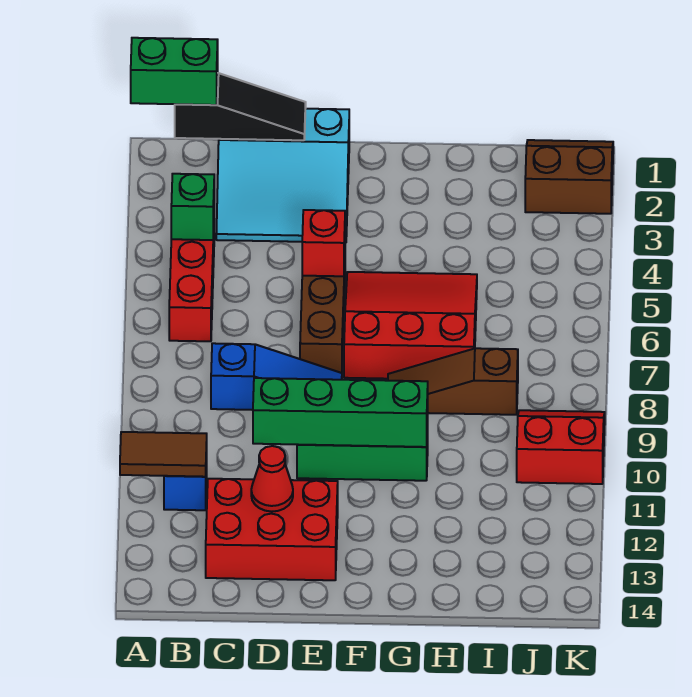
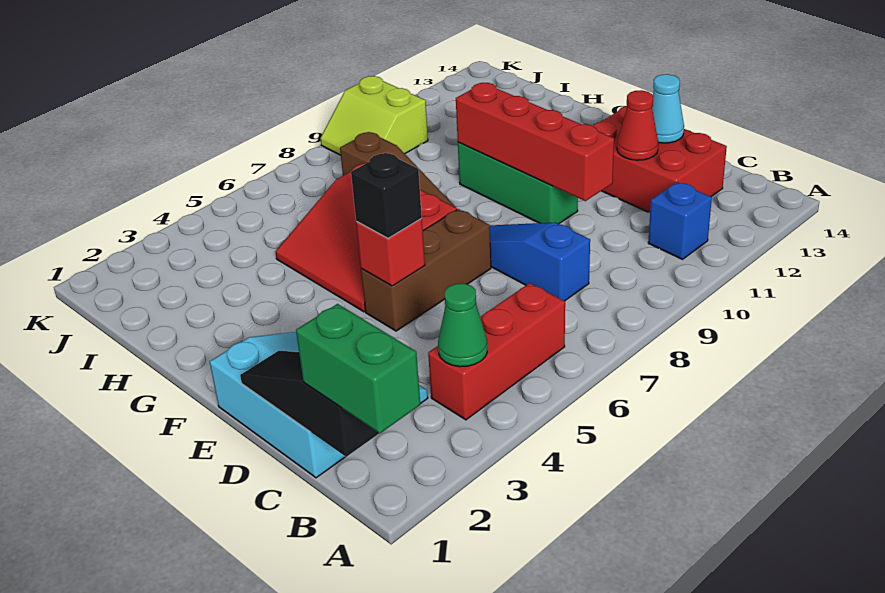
brown tile A11:B11 level 2 -> none
green brick B4 level 2 -> green cone B4 level 2
green brick D10:G10 level 2 -> red brick D10:G10 level 2
none -> cyan cone D13 level 2
none -> black brick E5 level 3
brown slope J1:K2 level 1 top 2 -> none
red slope J9:K10 level 1 top 10 -> lime slope J9:K10 level 1 top 10

